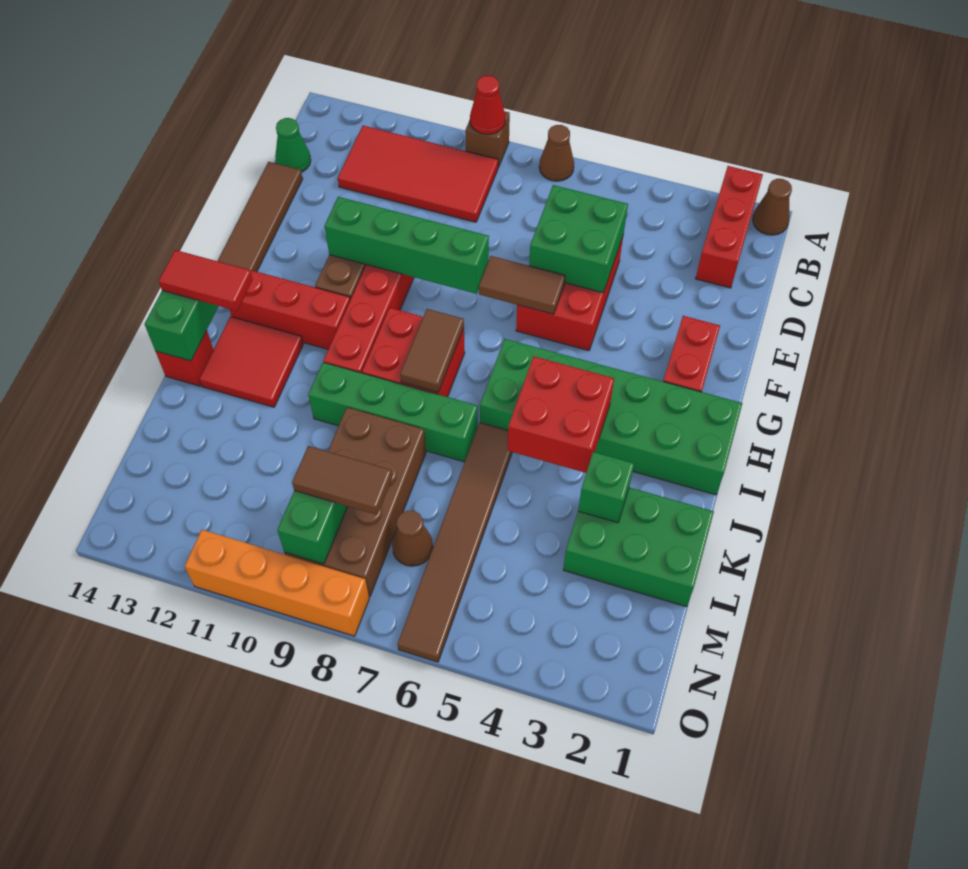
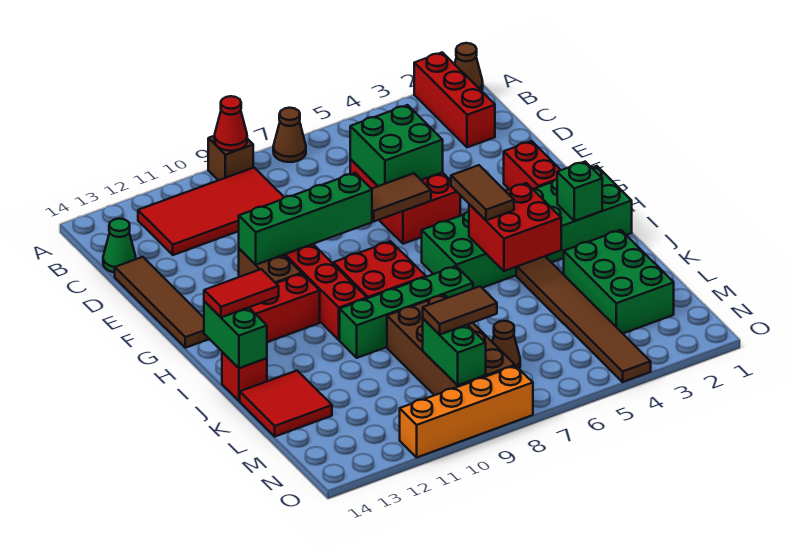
brown tile H8:I8 level 2 -> brown tile H5:I5 level 3
red tile I12:J13 level 1 -> red tile K13:L14 level 1
brown tile J6:O6 level 1 -> brown tile J4:O4 level 1
green brick K1:L3 level 1 -> green brick K2:M3 level 1
green brick K3 level 2 -> green brick I2 level 2

